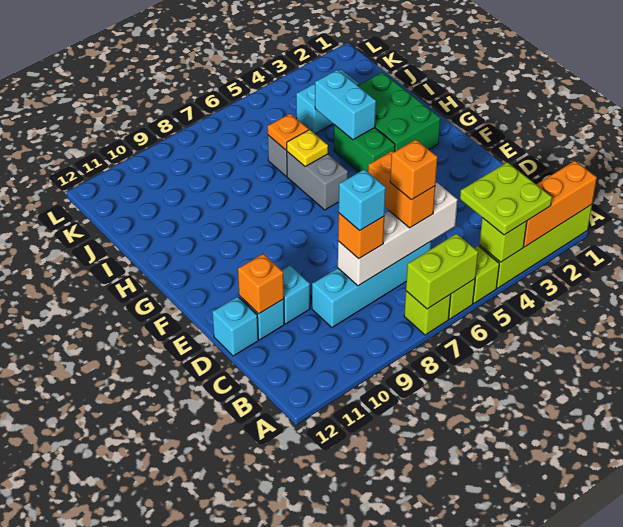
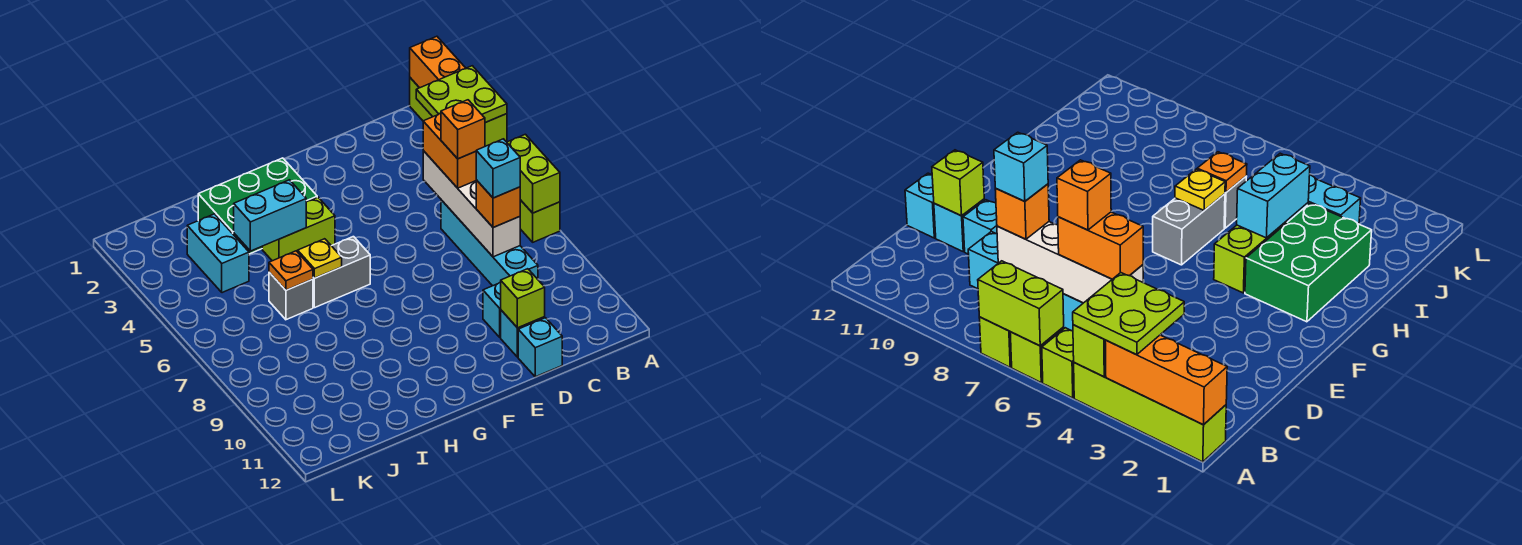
orange brick C6:D6 level 3 -> orange brick C5:C6 level 3
orange brick D11 level 2 -> lime brick D11 level 2
green brick G4:H4 level 1 -> lime brick G4:H4 level 1

